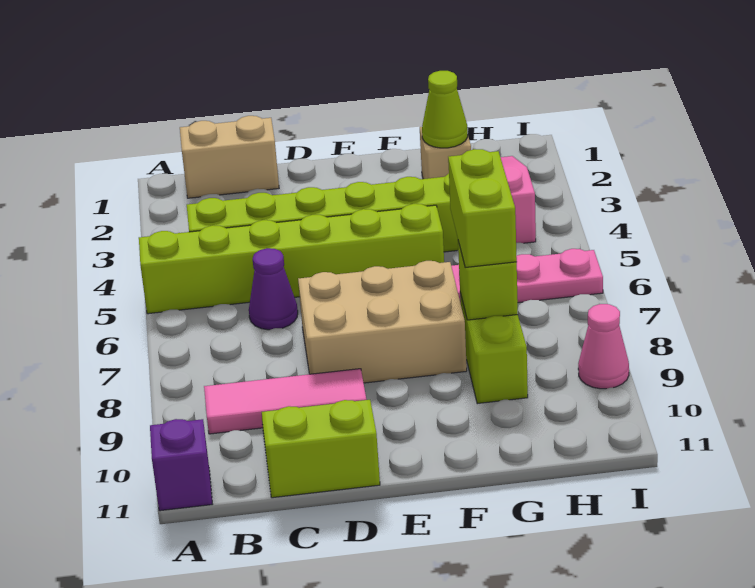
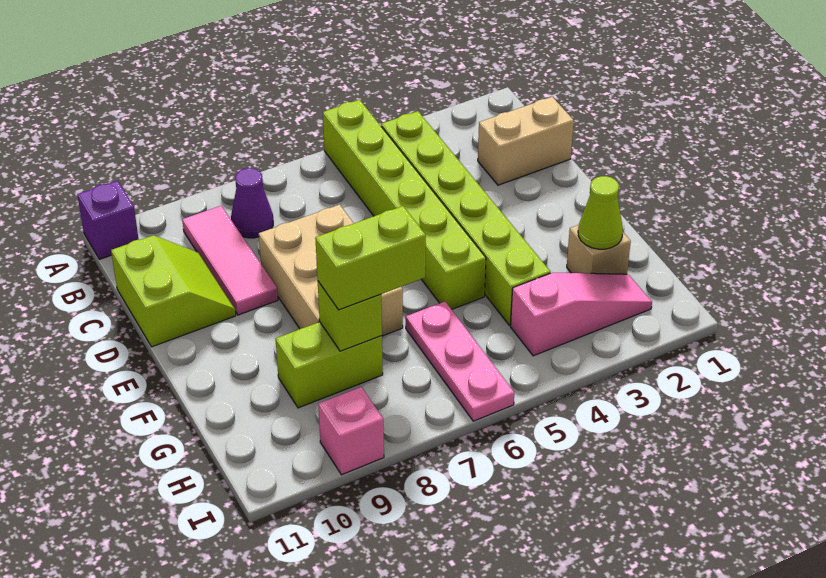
tan brick B1:C1 level 1 -> tan brick C1:C2 level 1
purple cone C6 level 1 -> purple cone B8 level 1
pink cone I9 level 1 -> pink brick I9 level 1

